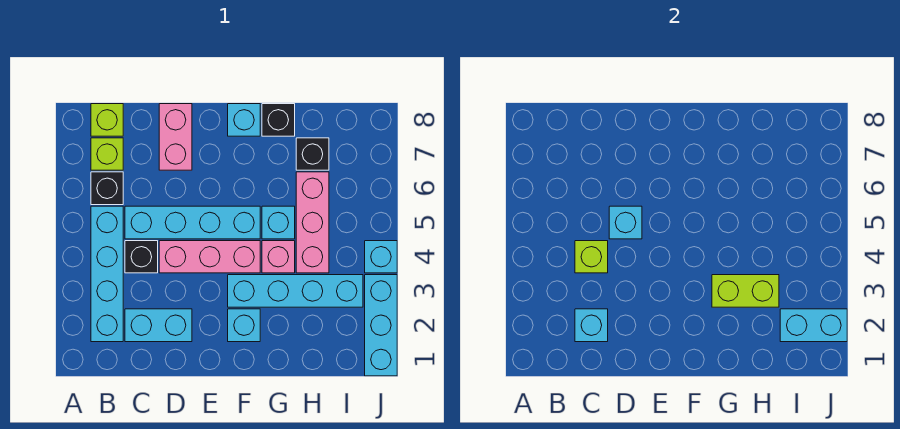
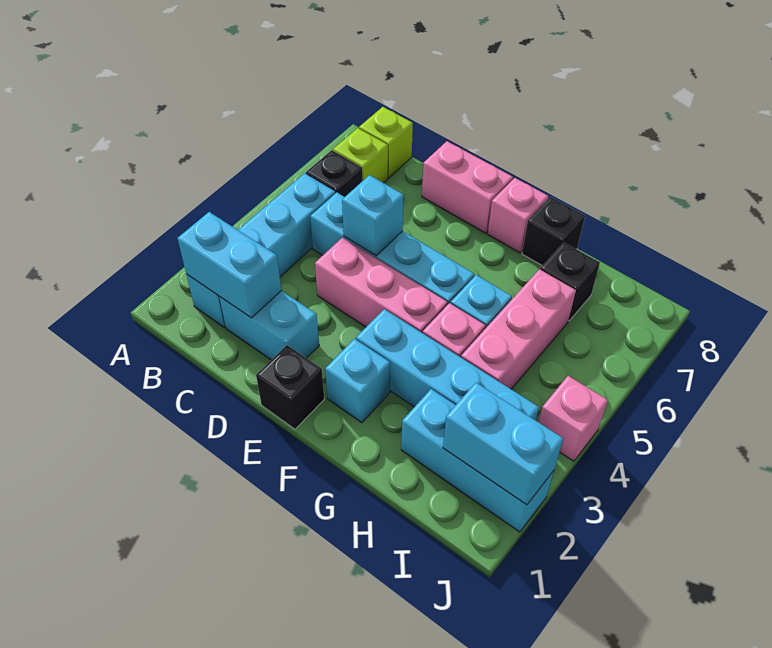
cyan brick C2 level 2 -> cyan brick B2:C2 level 2
black brick C4 level 1 -> black brick E1 level 1
lime brick C4 level 2 -> none
pink brick D7:D8 level 1 -> pink brick D8:E8 level 1
cyan brick F8 level 1 -> pink brick F8 level 1
lime brick G3:H3 level 2 -> none
cyan brick J1:J3 level 1 -> cyan brick H2:J2 level 1
cyan brick J4 level 1 -> pink brick J4 level 1

